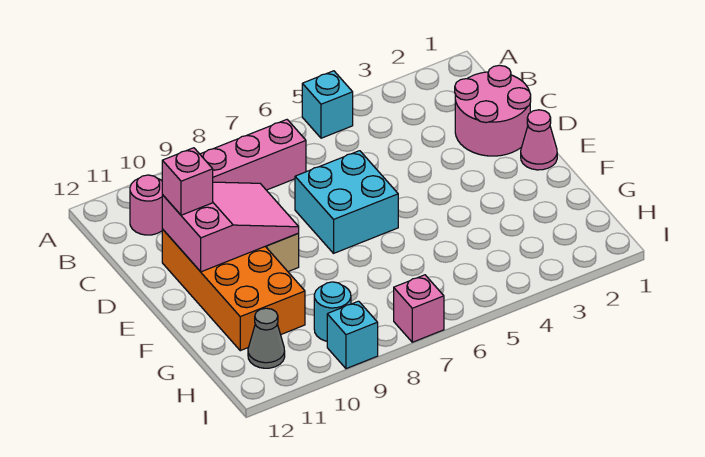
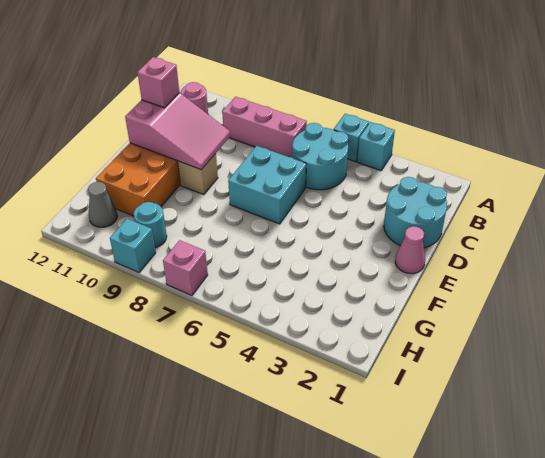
none -> cyan brick A4 level 1
none -> cyan round brick B5:C6 level 1
pink round brick C1:D2 level 1 -> cyan round brick C1:D2 level 1

